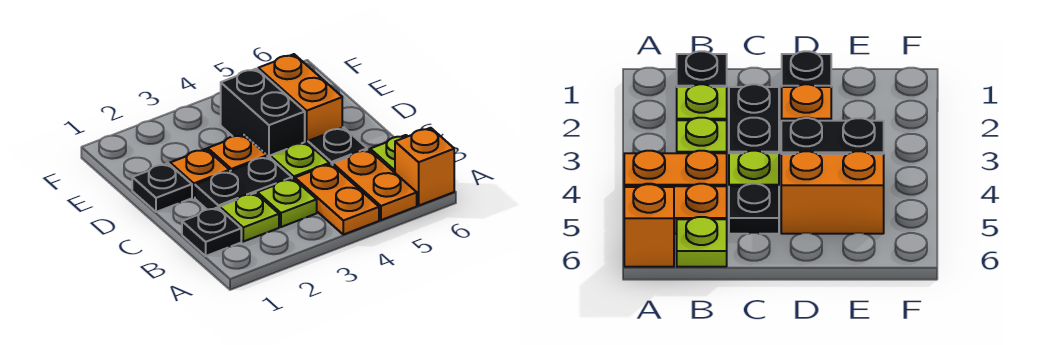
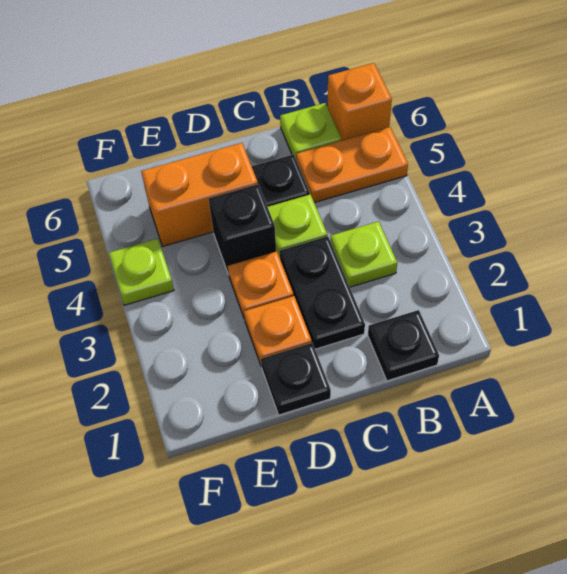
orange plate A4:B4 level 1 -> none
lime plate B2 level 1 -> lime plate F4 level 1
black brick D4:E4 level 1 -> black brick D4 level 1

